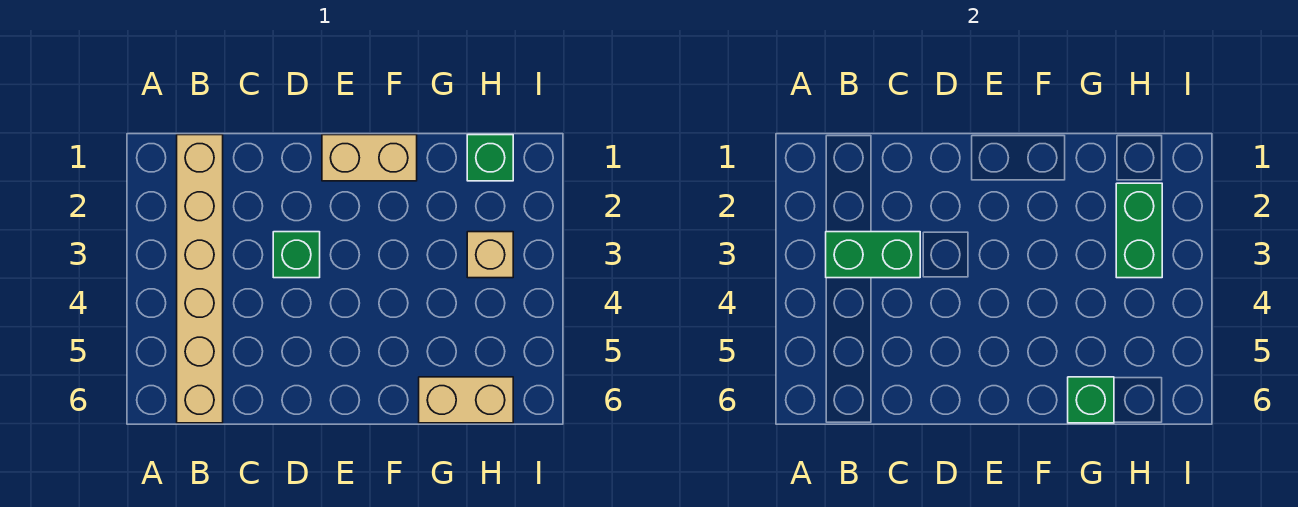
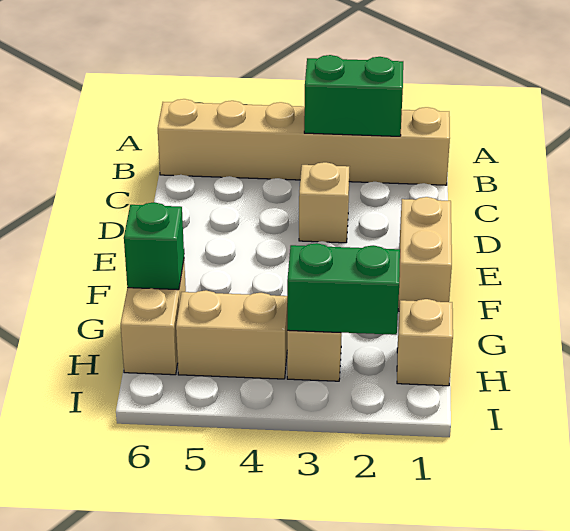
green brick B3:C3 level 2 -> green brick B2:B3 level 2
green brick D3 level 1 -> tan brick D3 level 1
green brick H1 level 1 -> tan brick H1 level 1
none -> tan brick H4:H5 level 1

